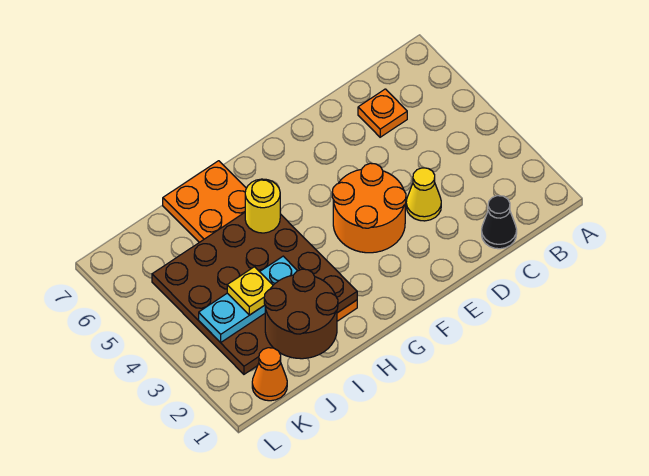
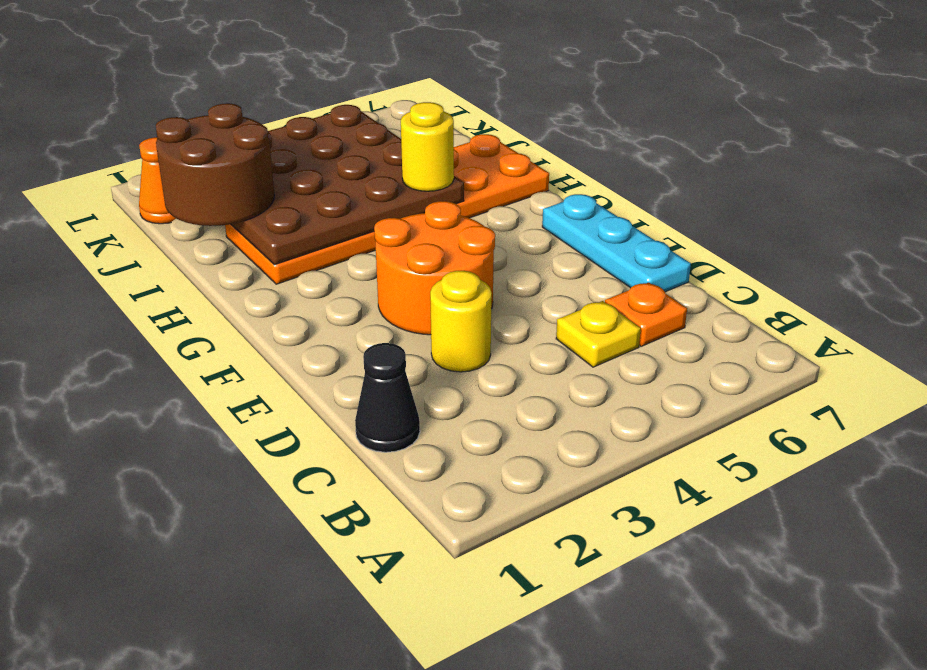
yellow cone D3 level 1 -> yellow round brick D3 level 1
cyan plate I3:K3 level 3 -> cyan plate D7:F7 level 1
yellow plate J3 level 4 -> yellow plate C5 level 1

